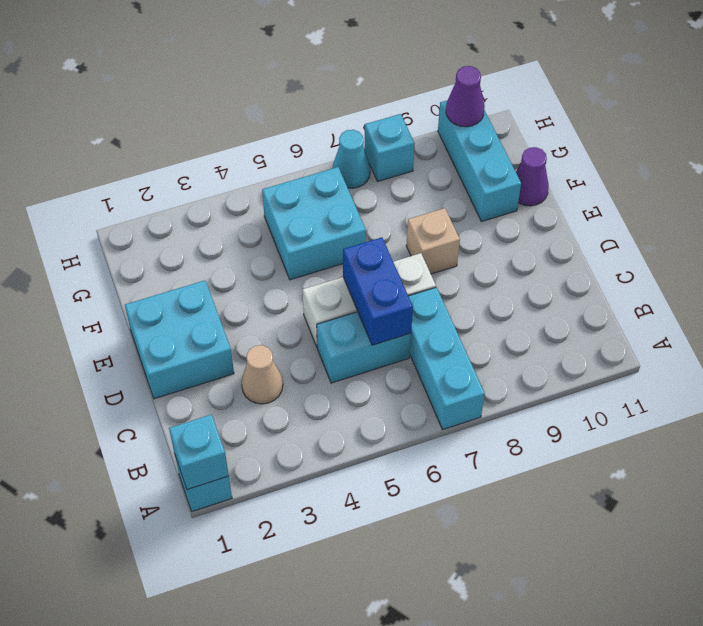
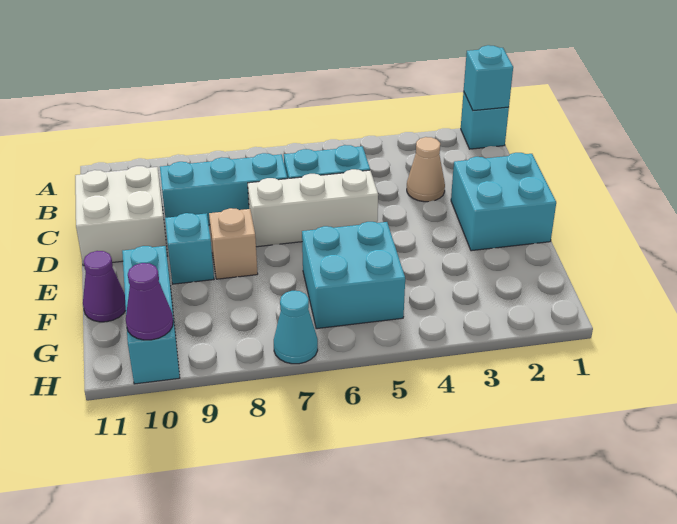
cyan brick A7:C7 level 1 -> cyan brick C7:C9 level 1
blue brick C6:D6 level 2 -> none
none -> white brick C10:D11 level 1
cyan brick H8 level 1 -> cyan brick E9 level 1

